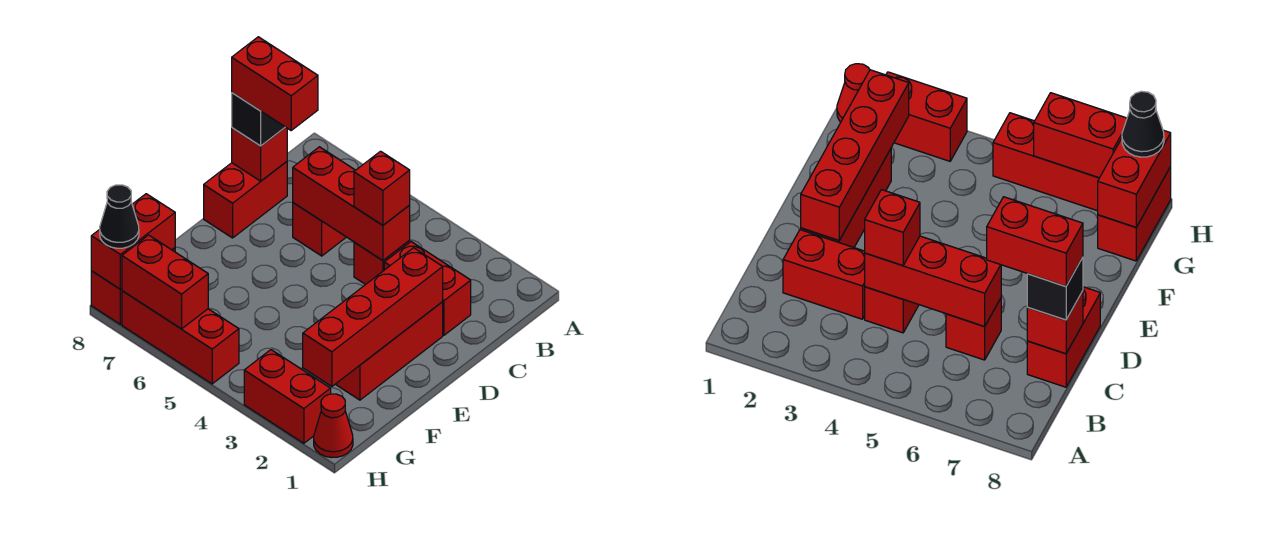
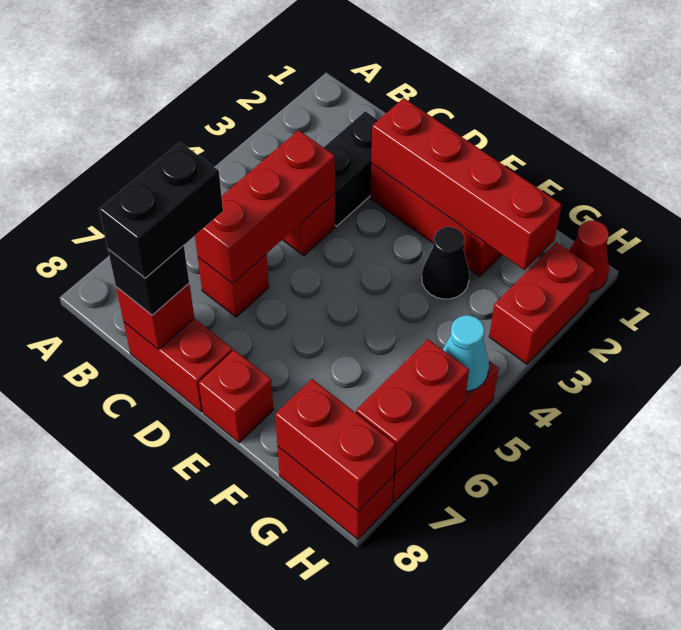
red brick C2:C3 level 1 -> black brick C2:C3 level 1
red brick C4 level 3 -> red brick E8 level 1
red brick C7:C8 level 4 -> black brick C7:C8 level 4
none -> cyan cone H5 level 2
black cone H8 level 3 -> black cone F3 level 1

